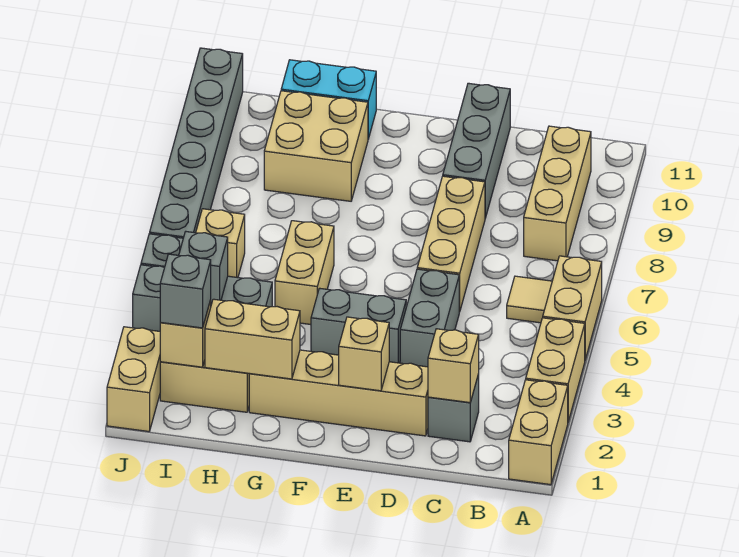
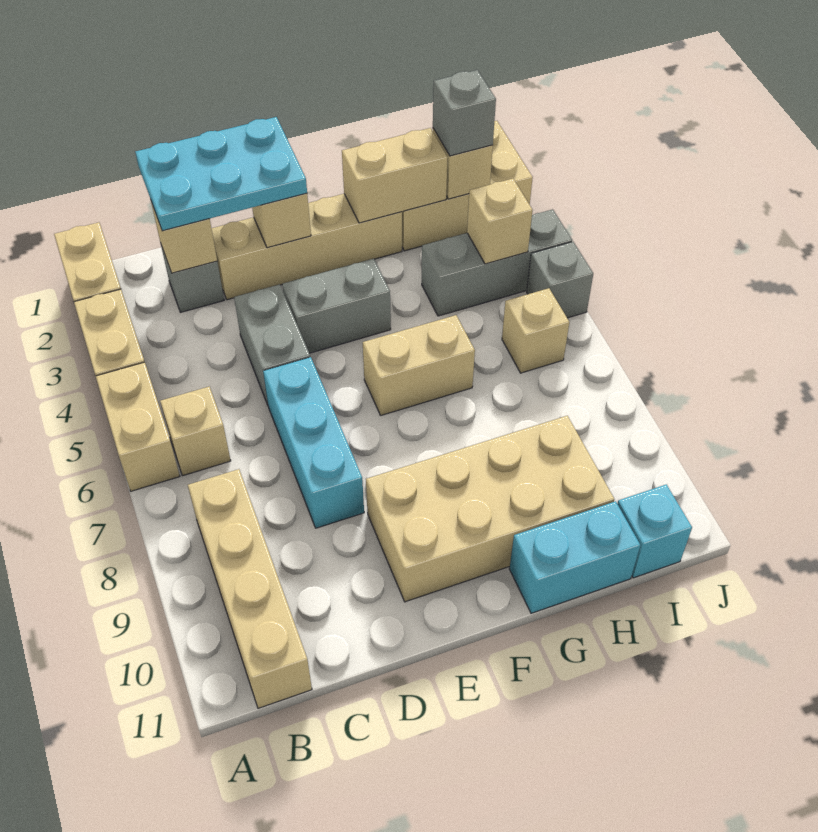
tan tile B6 level 1 -> tan brick B6 level 1
tan brick B8:B10 level 1 -> tan brick B8:B11 level 1
none -> cyan plate C1:E2 level 3
tan brick D6:D8 level 1 -> cyan brick D6:D8 level 1
grey brick D9:D11 level 1 -> none
tan brick G5:G6 level 1 -> tan brick F6:G6 level 1
tan brick G9:H10 level 1 -> tan brick E9:H10 level 1
grey brick I4 level 2 -> tan brick I4 level 2
none -> cyan brick I11 level 1
grey brick J6:J11 level 1 -> none

